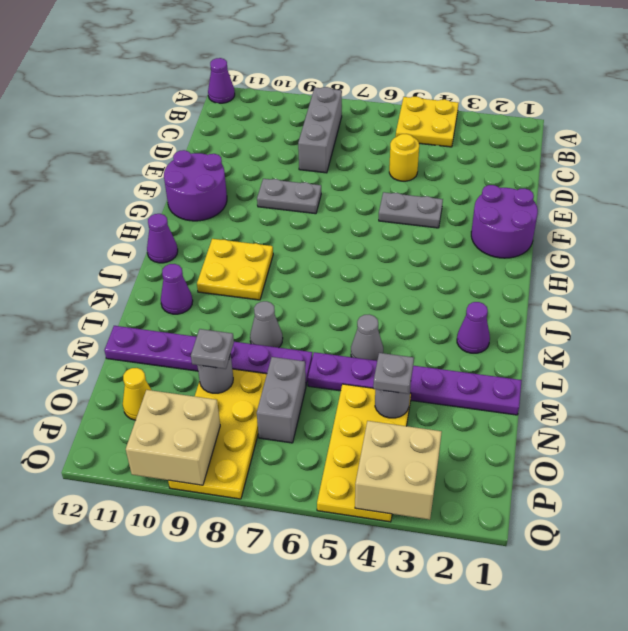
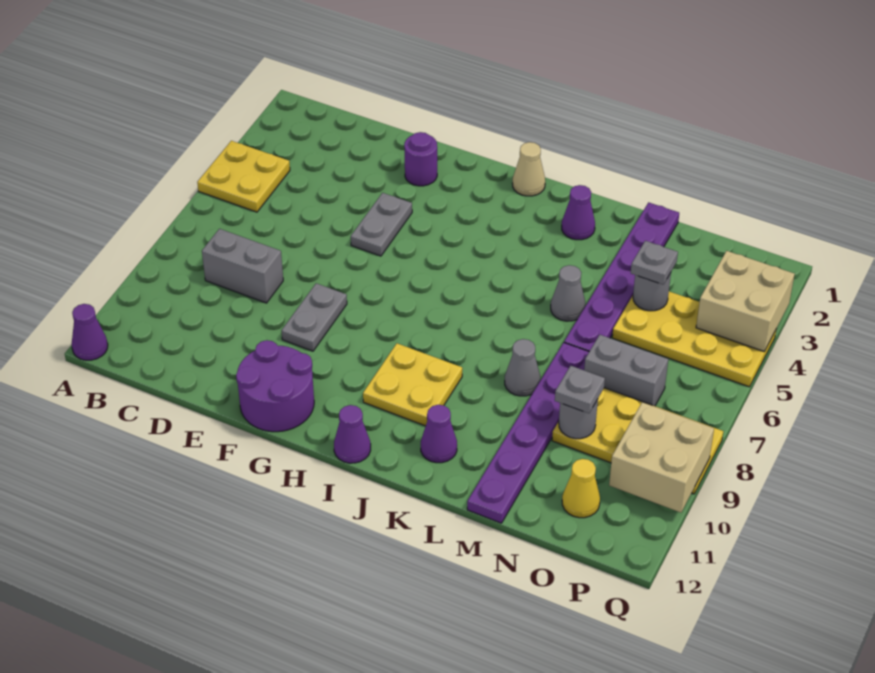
grey brick B8:D8 level 1 -> grey brick C8:D8 level 1
yellow round brick D5 level 1 -> none
purple round brick F1:G2 level 1 -> purple round brick F2 level 1
none -> tan cone I1 level 1

